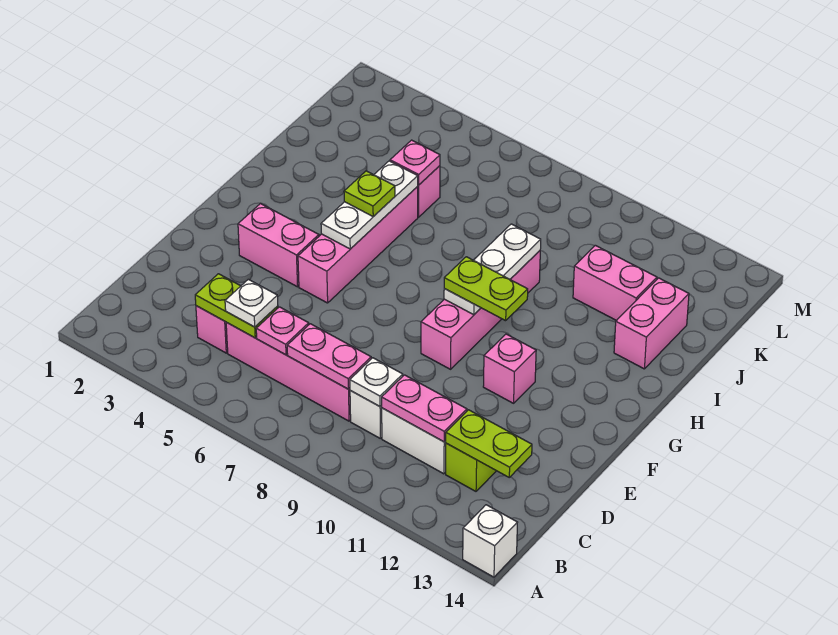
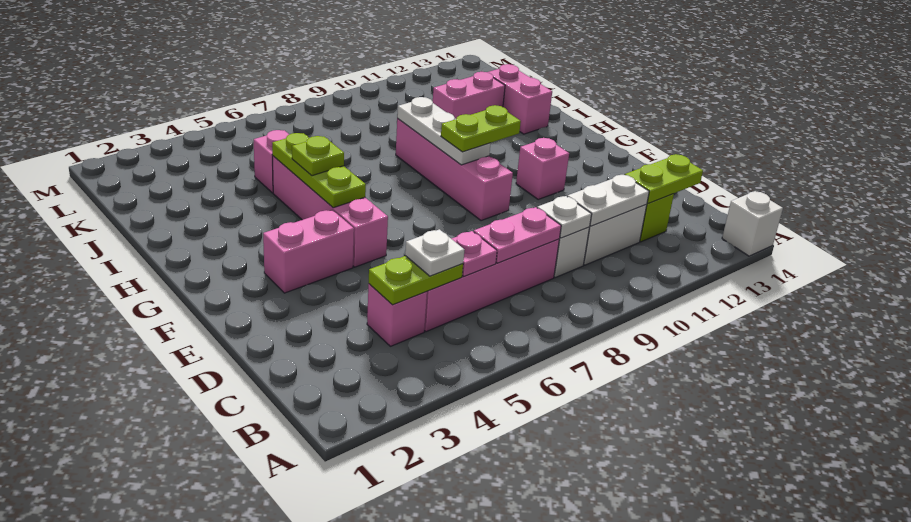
pink plate C10:C11 level 2 -> white plate C10:C11 level 2
white plate G5:I5 level 2 -> lime plate G5:I5 level 2
pink plate J5 level 2 -> none

